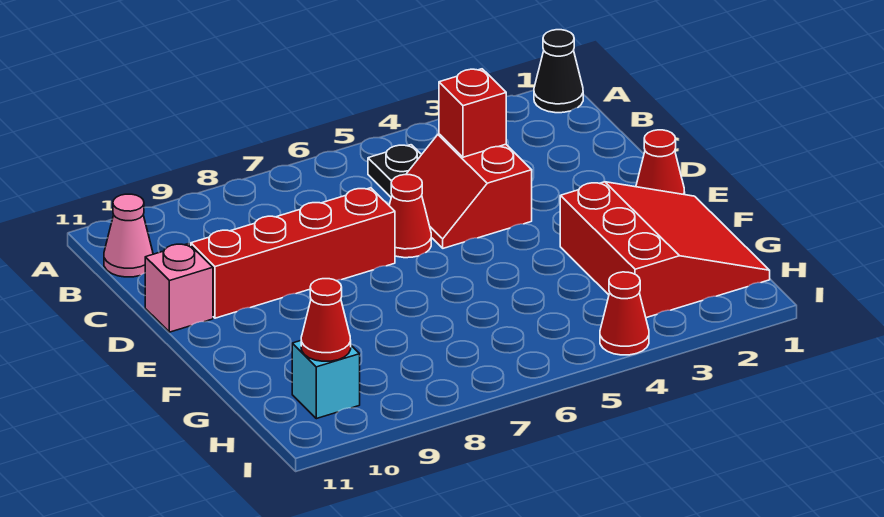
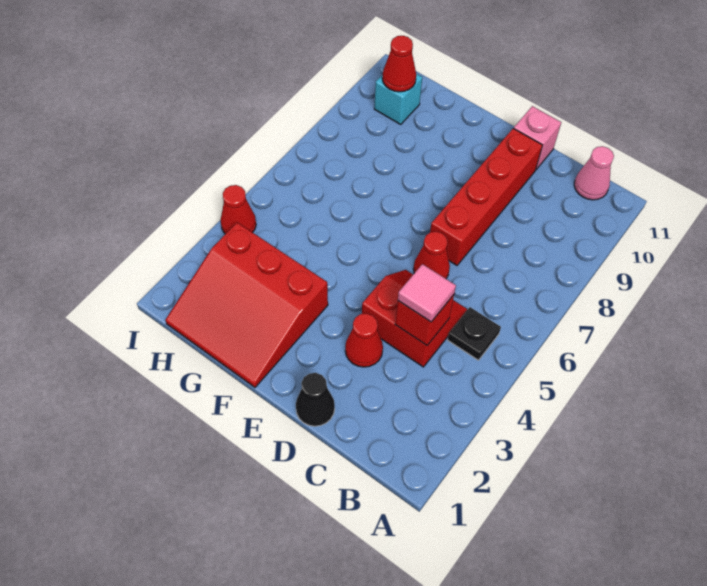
black cone A1 level 1 -> black cone D1 level 1
none -> pink tile C4 level 3
red cone E1 level 1 -> red cone D3 level 1

